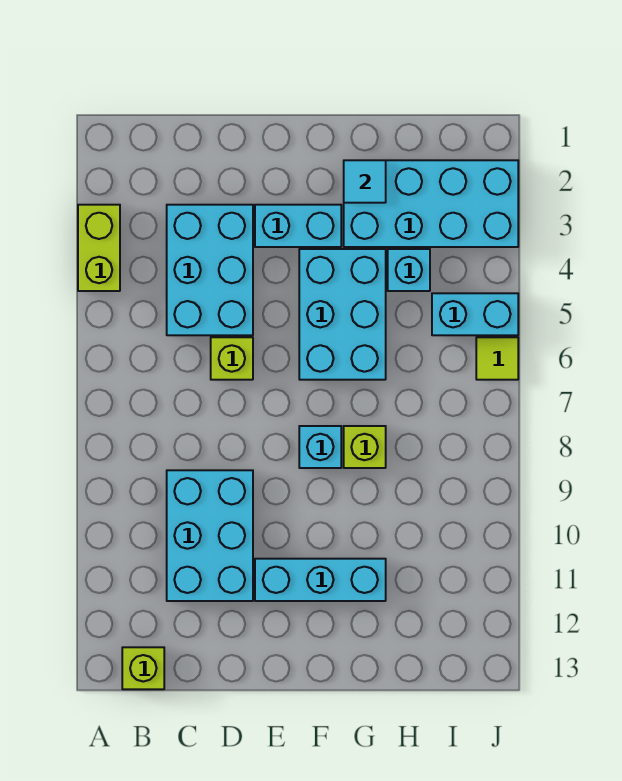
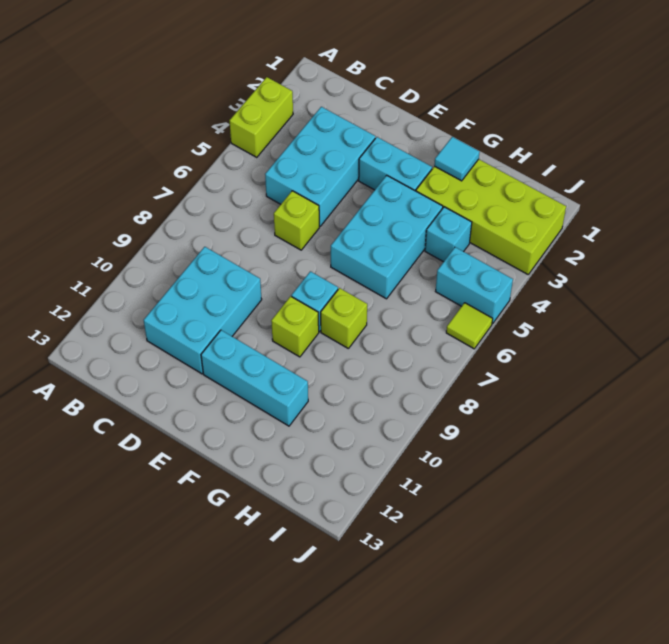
lime brick B13 level 1 -> lime brick F9 level 1
cyan brick G2:J3 level 1 -> lime brick G2:J3 level 1

